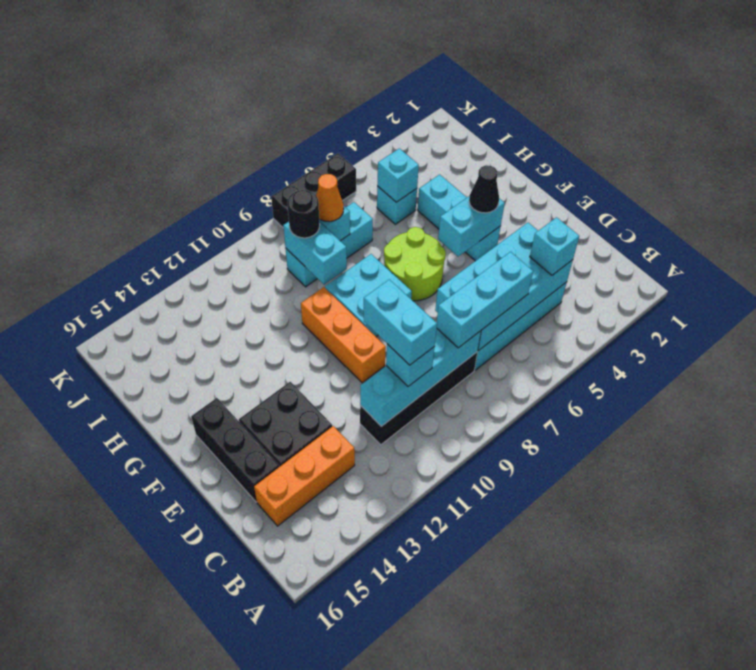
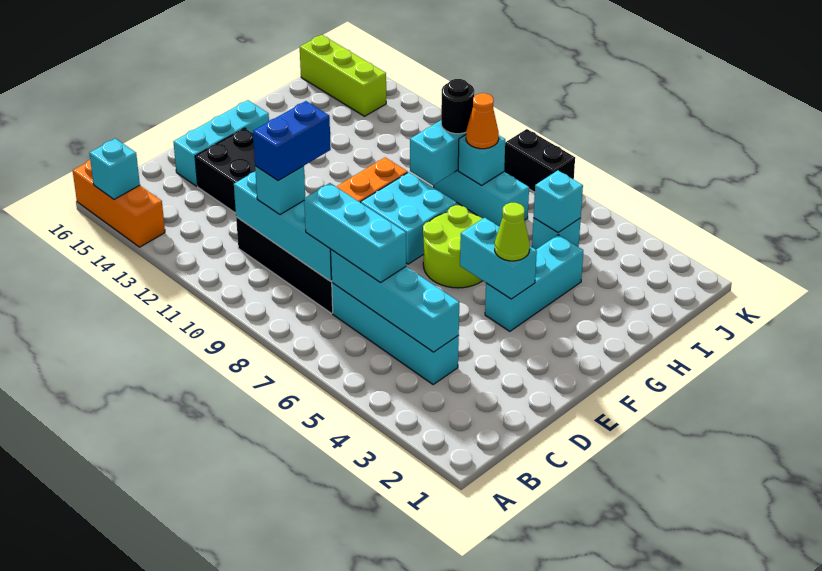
cyan brick C4:D7 level 2 -> cyan brick C4:C7 level 2
cyan brick C4 level 3 -> cyan brick A15 level 2
cyan brick C10:D10 level 4 -> blue brick C10:D10 level 4
orange brick C13:C15 level 1 -> orange brick A14:A16 level 1
black brick D15:F15 level 1 -> cyan brick D15:F15 level 1
black cone F4 level 3 -> lime cone F4 level 3
none -> lime brick J14:J16 level 1
black brick K6:K8 level 1 -> black brick K7:K8 level 1

